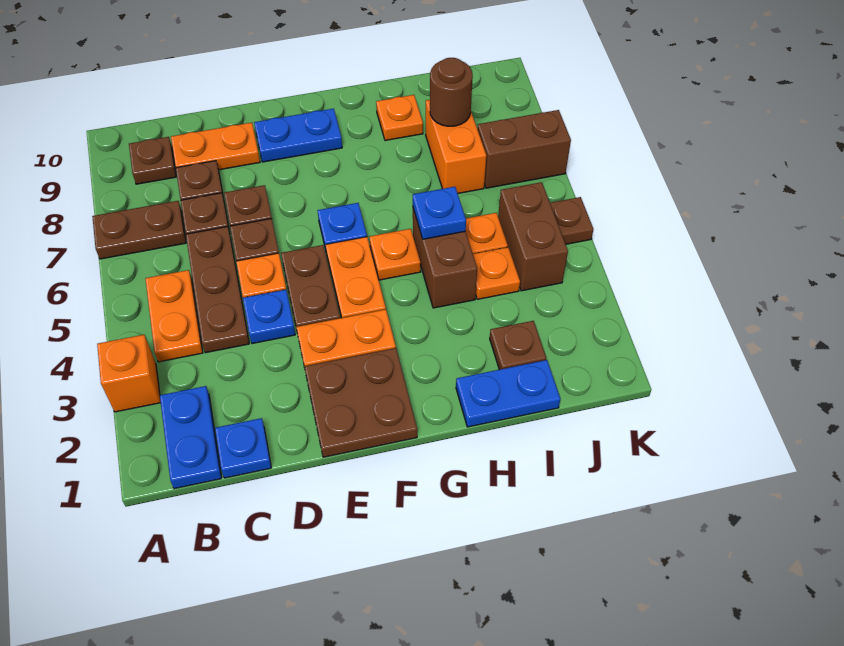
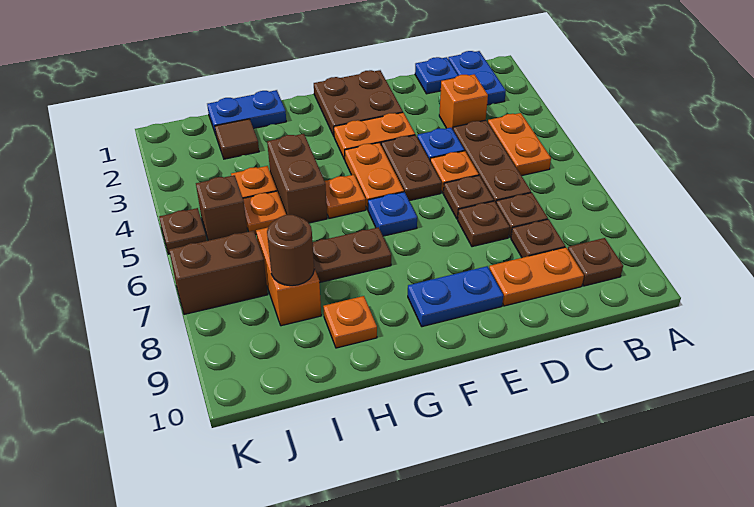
orange brick A3 level 1 -> orange brick C3 level 1
brown plate A7:B7 level 1 -> brown plate G7:H7 level 1
blue plate H5 level 2 -> none
brown plate I2 level 1 -> brown tile I2 level 1
brown brick J4:J5 level 1 -> brown brick J5 level 1

